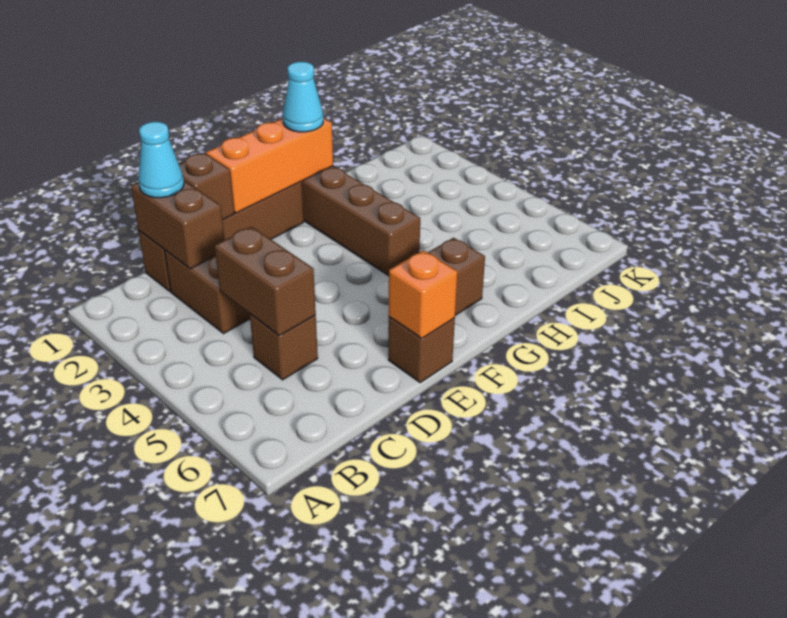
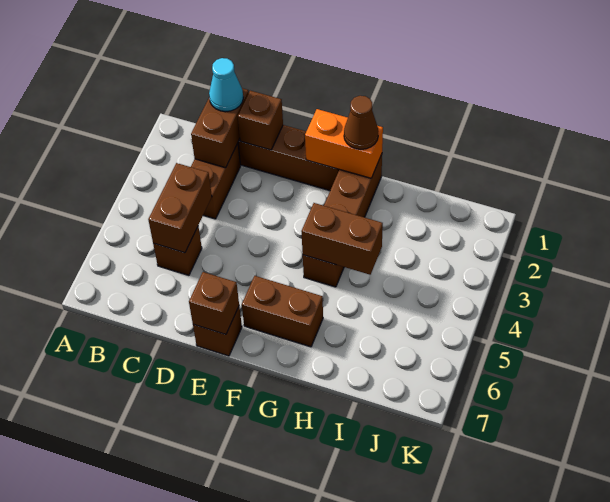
orange brick E1:G1 level 2 -> orange brick F1:G1 level 2
orange brick E7 level 2 -> brown brick E7 level 2
cyan cone G1 level 3 -> brown cone G1 level 3
none -> brown brick G4:H4 level 2

